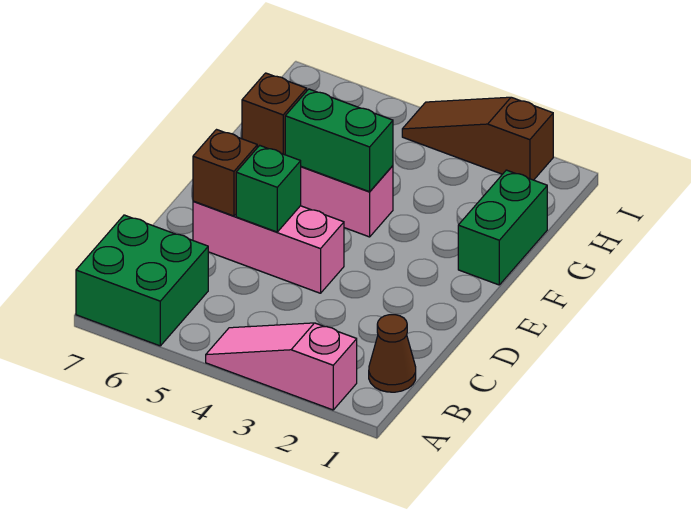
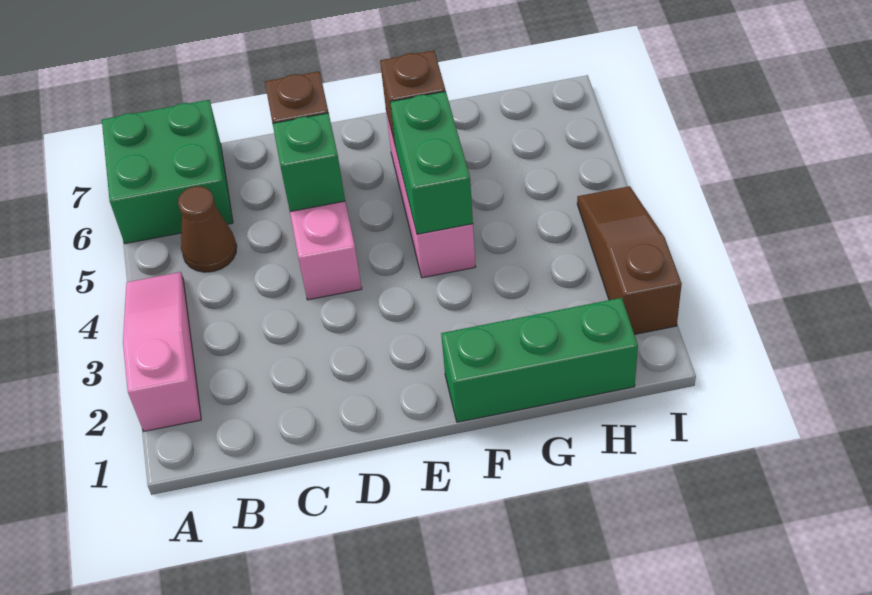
brown cone B1 level 1 -> brown cone B5 level 1
green brick F1:G1 level 1 -> green brick F1:H1 level 1

